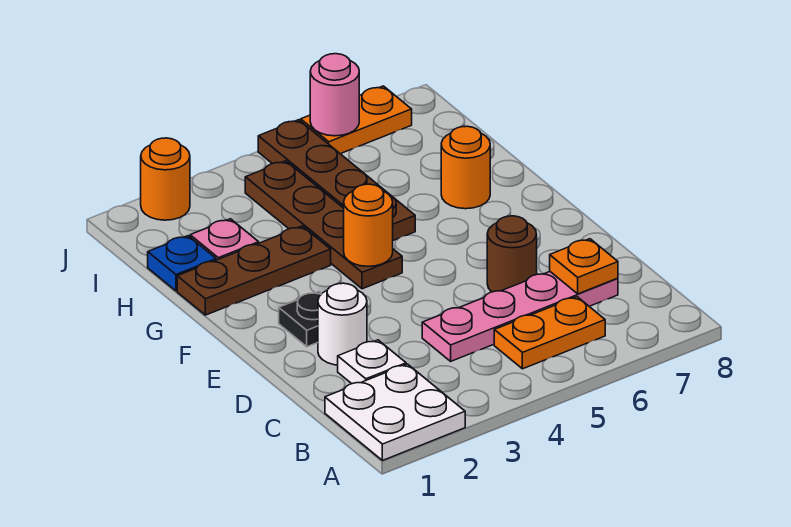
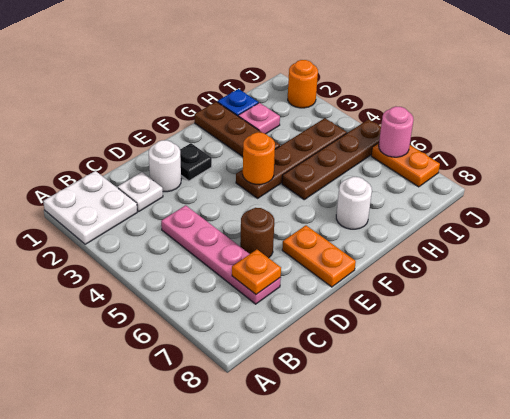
orange plate B5:B6 level 1 -> orange plate E7:E8 level 1
orange round brick G7 level 1 -> white round brick G7 level 1

